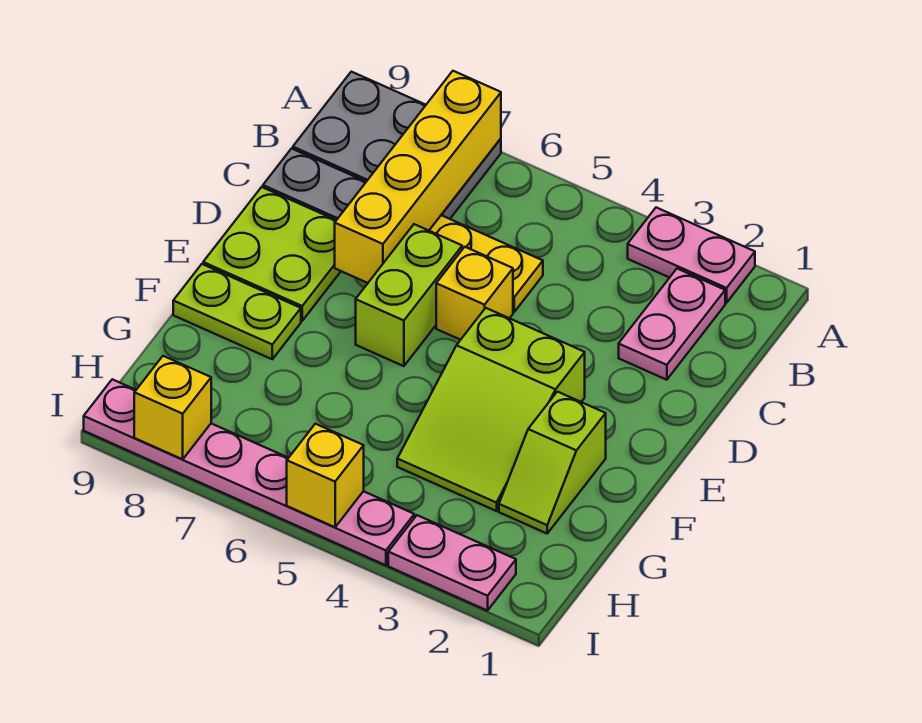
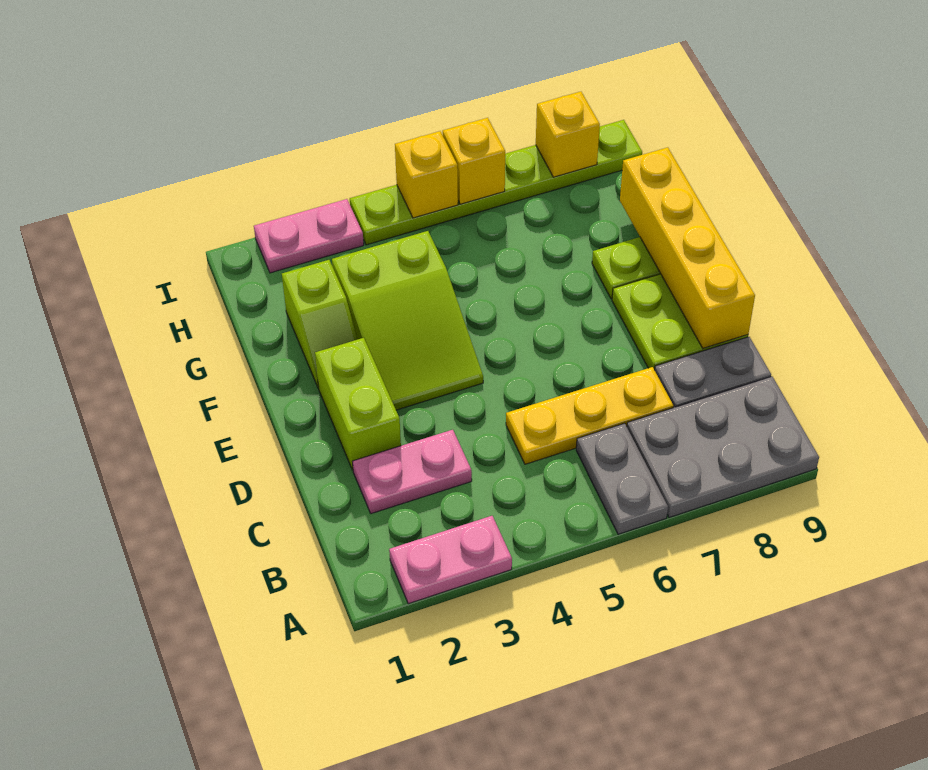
none -> grey plate A6:B6 level 1
yellow brick A7:D7 level 2 -> yellow brick D9:G9 level 2
pink plate B2:C2 level 1 -> pink plate C2:C3 level 1
yellow brick D5 level 1 -> yellow brick I6 level 2
lime brick D6:E6 level 1 -> lime brick D2:E2 level 1
lime slope E3:G4 level 1 top E -> lime slope E3:G4 level 1 top G
lime slope F2:G2 level 1 top F -> lime slope F2:G2 level 1 top G
pink plate I4:I9 level 1 -> lime plate I4:I9 level 1

